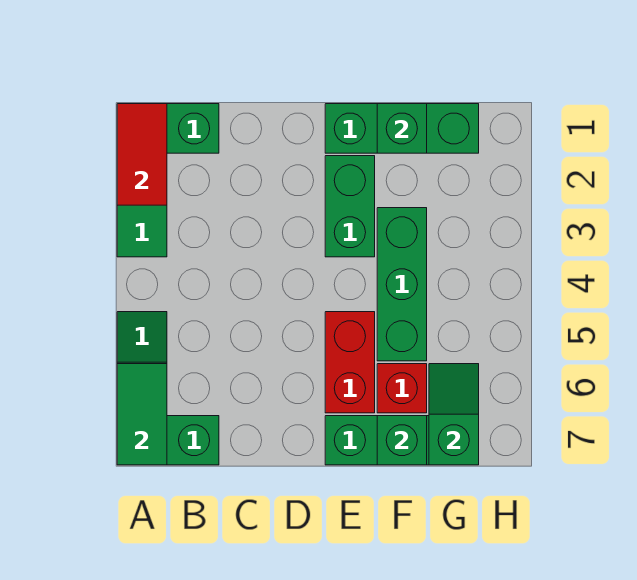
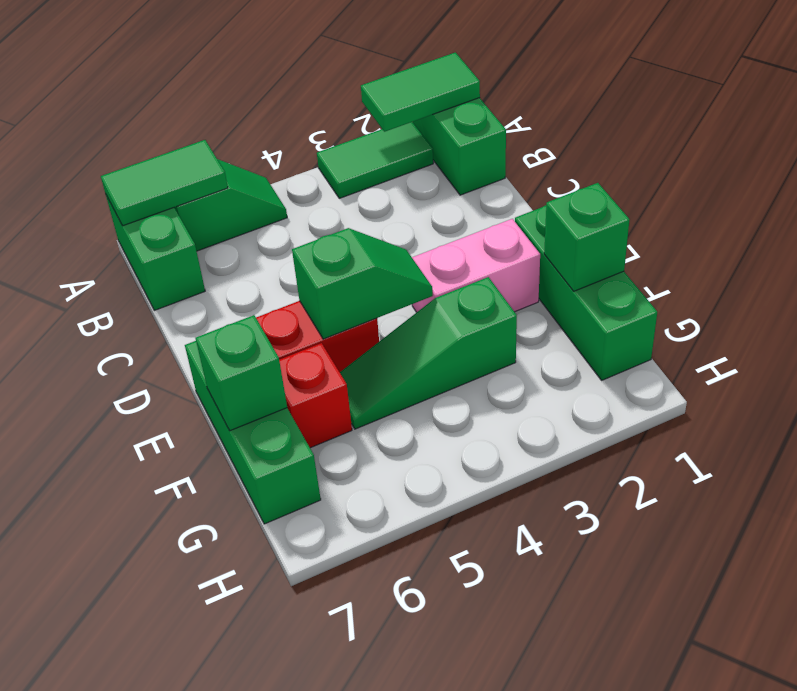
red tile A1:A2 level 2 -> green tile A1:A2 level 2
green brick E2:E3 level 1 -> pink brick E2:E3 level 1
green brick F3:F5 level 1 -> green slope F3:F5 level 1 top 3
green slope G6:G7 level 2 top 7 -> green slope E4:E5 level 2 top 5

